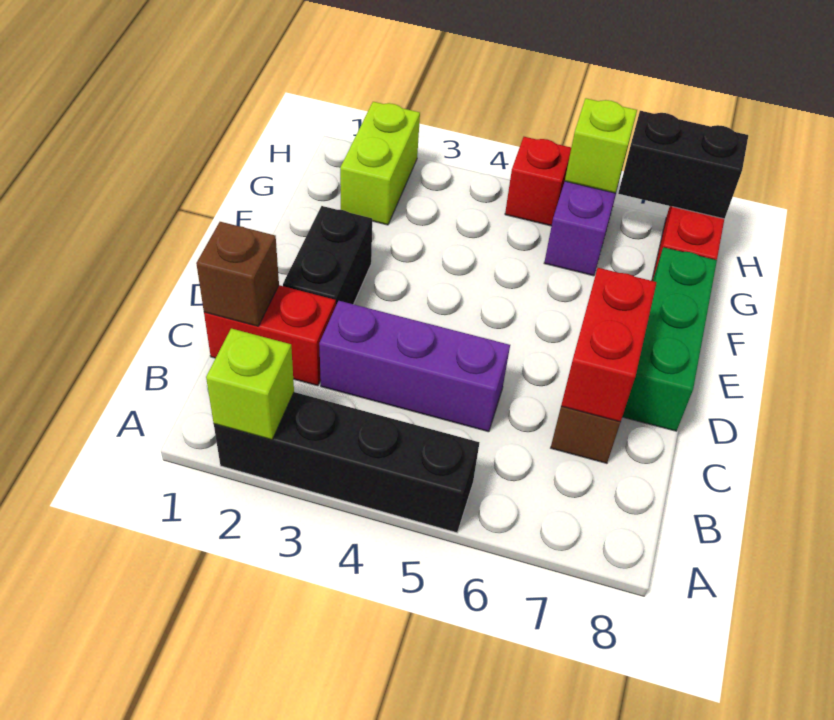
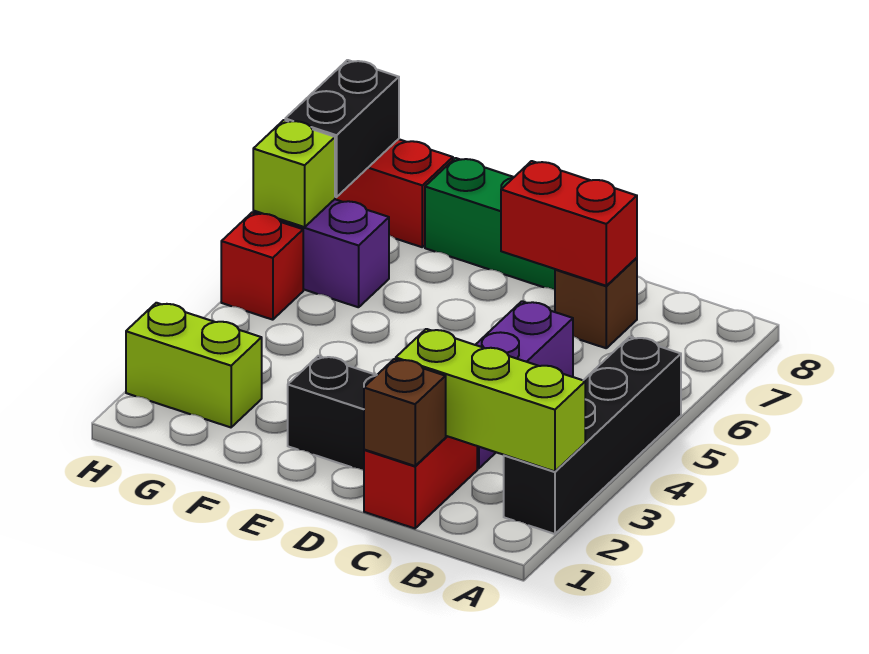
lime brick A2 level 2 -> lime brick A2:C2 level 2

